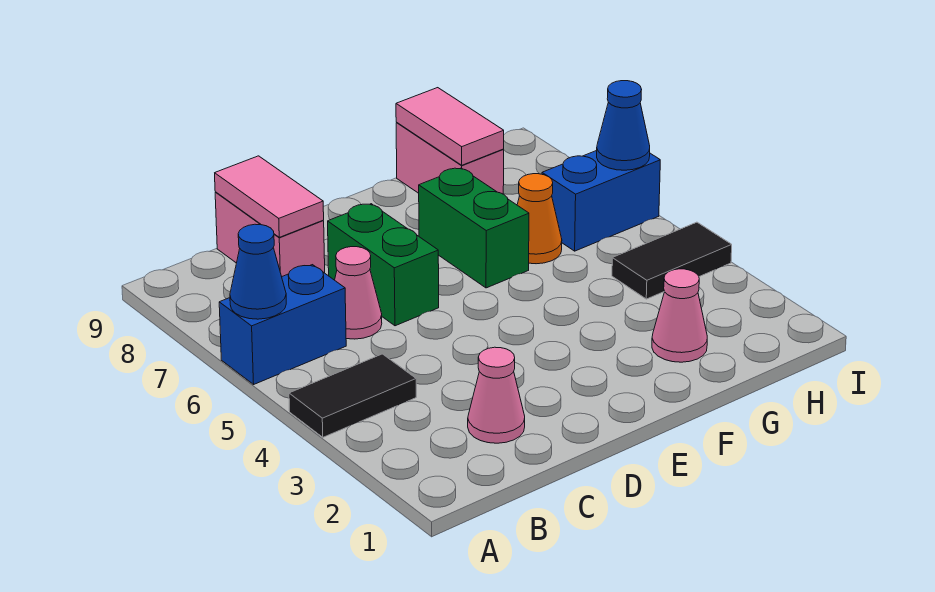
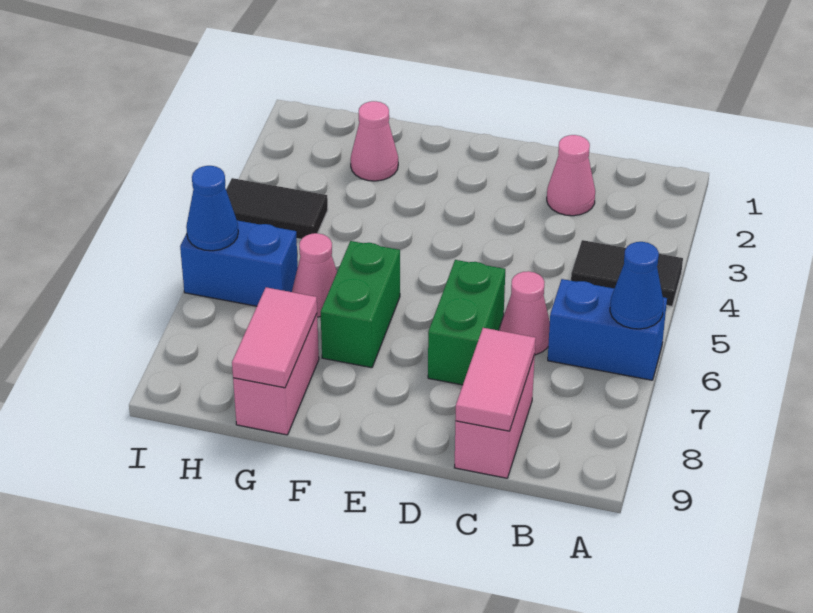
orange cone G6 level 1 -> pink cone G6 level 1

